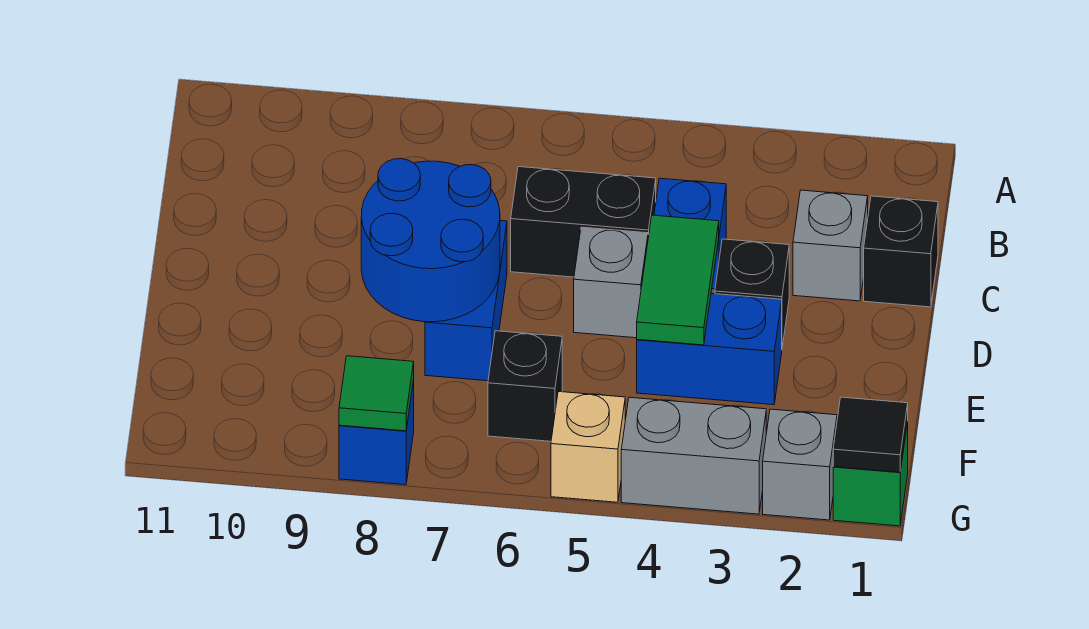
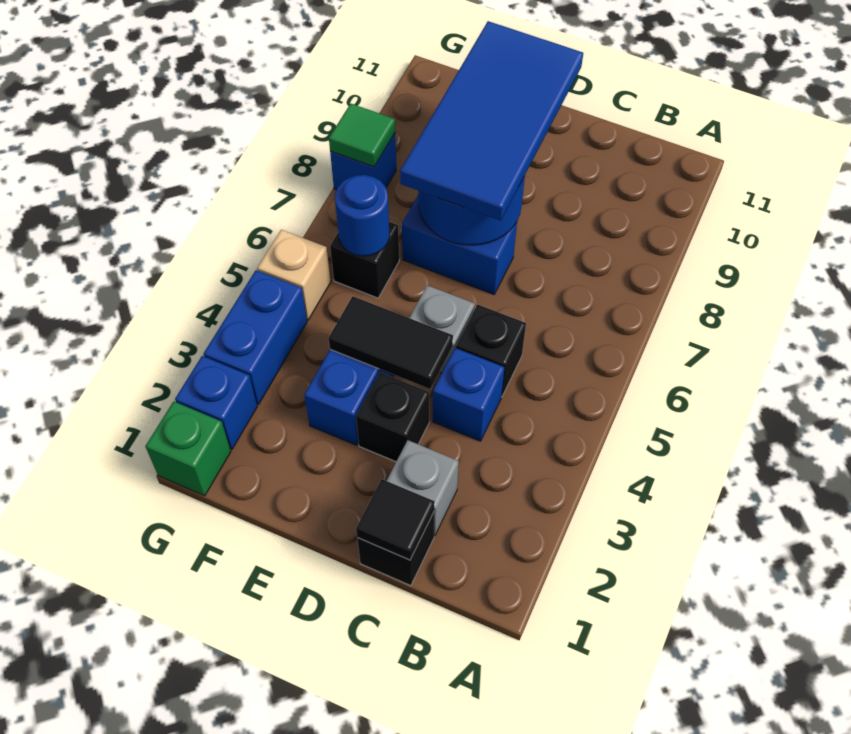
black brick C5:C6 level 1 -> black brick C5 level 1
green tile D4:E4 level 2 -> black tile D4:E4 level 2
none -> blue tile D7:E10 level 3
none -> blue round brick F6 level 2
black tile G1 level 2 -> black tile C1 level 2
grey brick G2 level 1 -> blue brick G2 level 1
grey brick G3:G4 level 1 -> blue brick G3:G4 level 1

